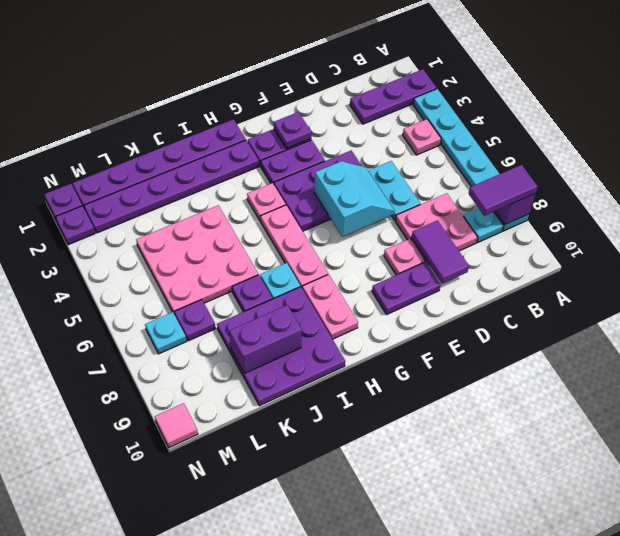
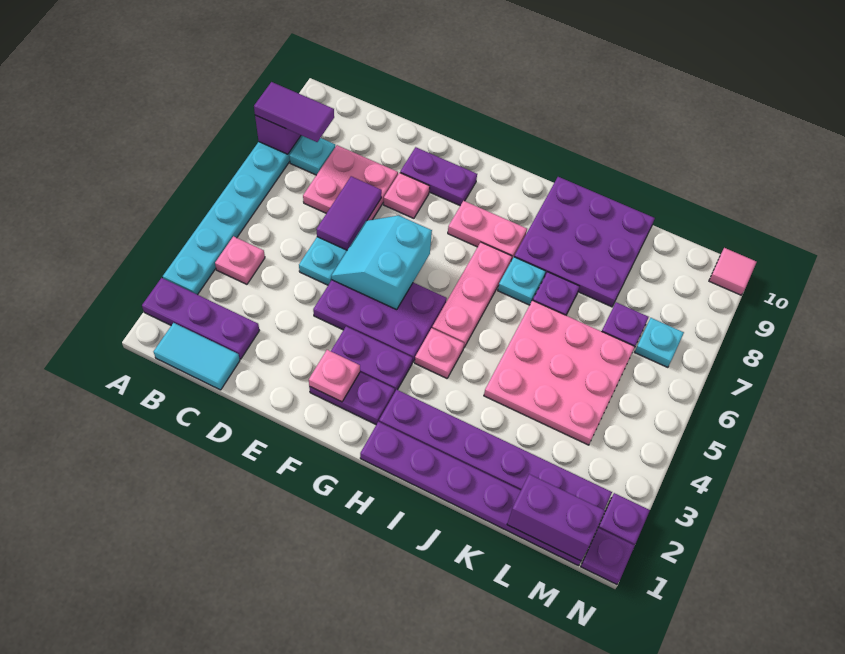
none -> cyan tile B1:C1 level 1
purple tile D8:D9 level 2 -> purple tile D6:D7 level 2
purple plate F2 level 2 -> pink plate F2 level 2
pink plate H8:H9 level 1 -> pink plate G8:H8 level 1
purple brick J9:K9 level 2 -> purple brick L1:M1 level 2

